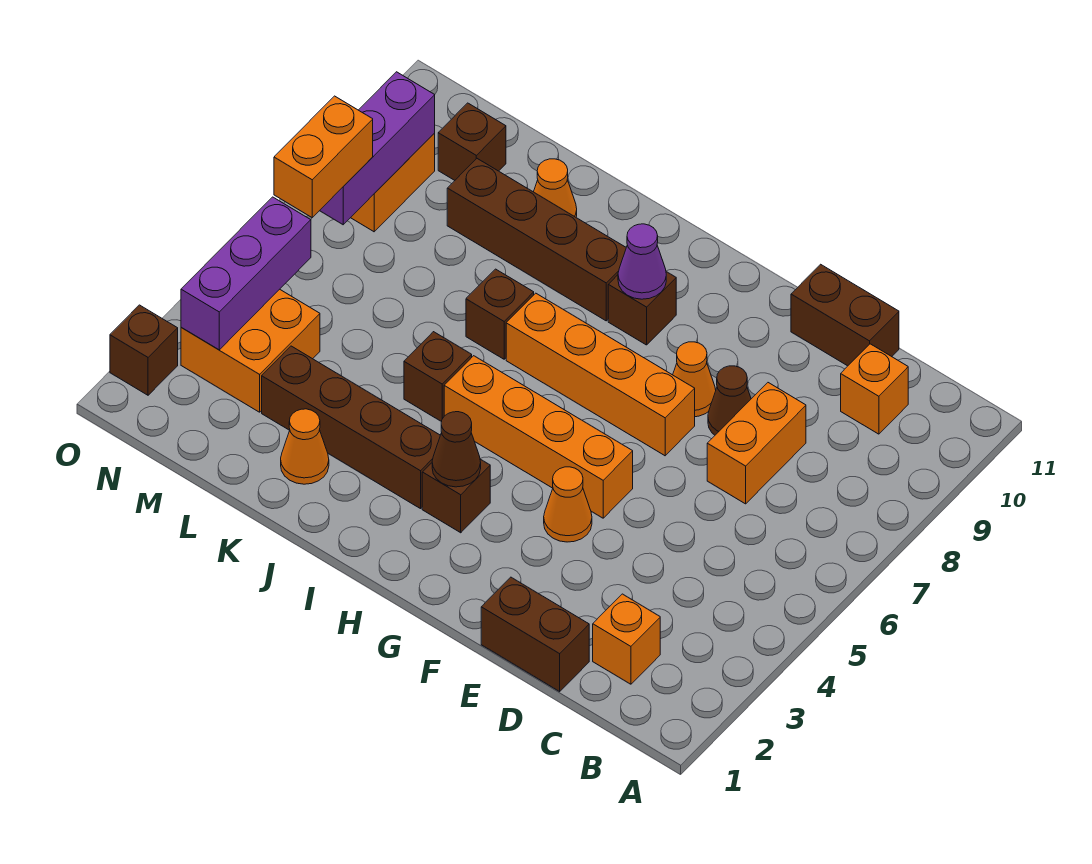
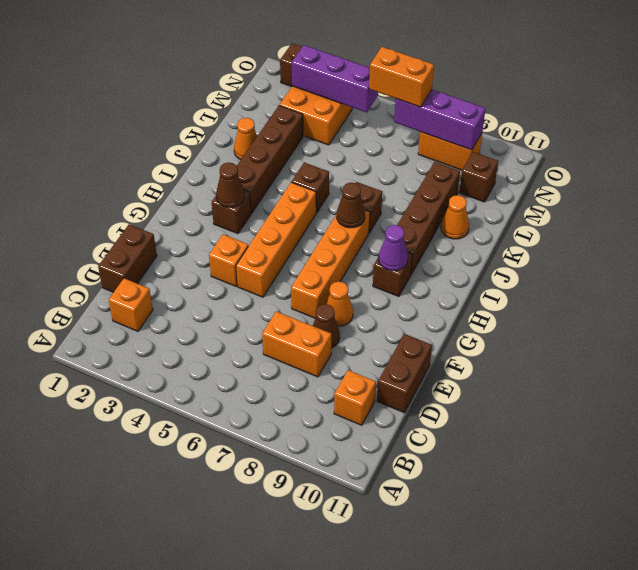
orange cone F4 level 1 -> orange brick F4 level 1
none -> brown cone I7 level 2

